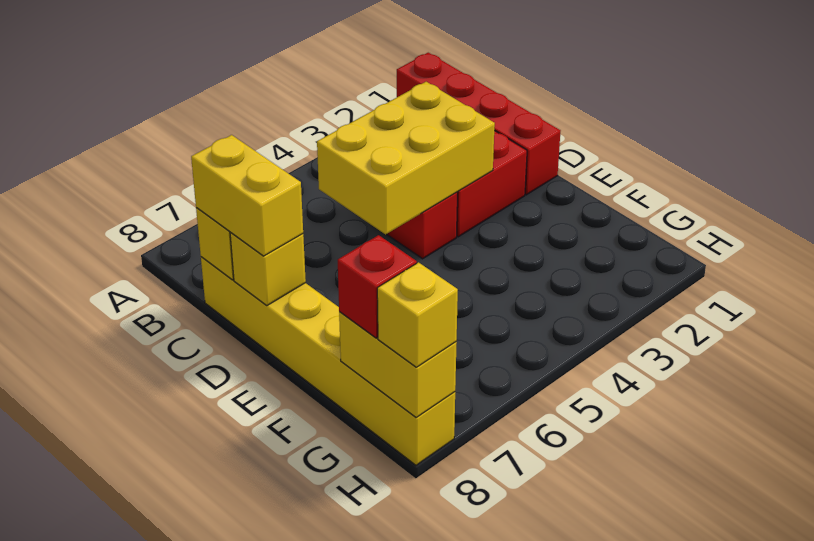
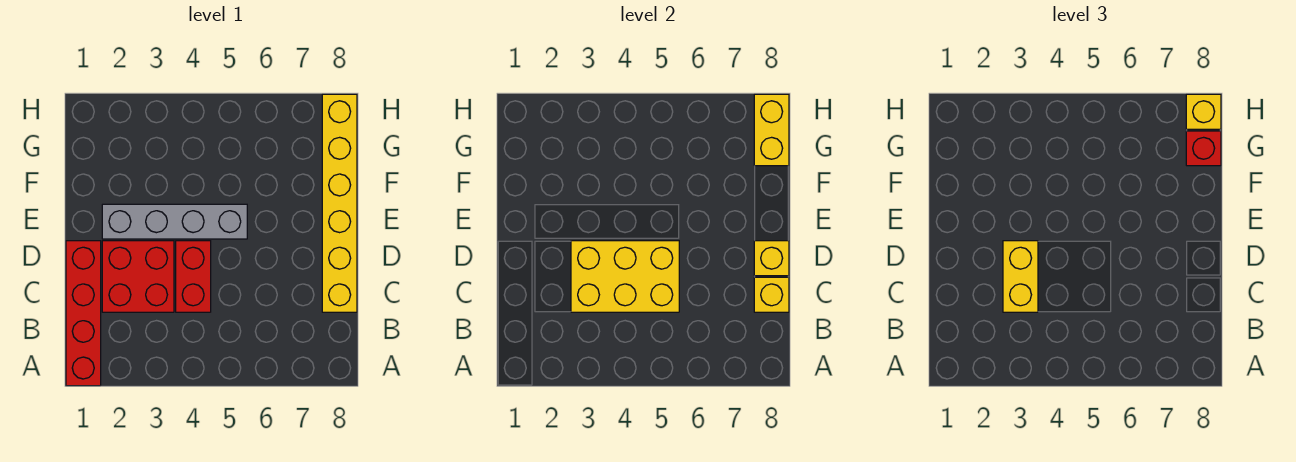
yellow brick C8:D8 level 3 -> yellow brick C3:D3 level 3
none -> grey brick E2:E5 level 1

